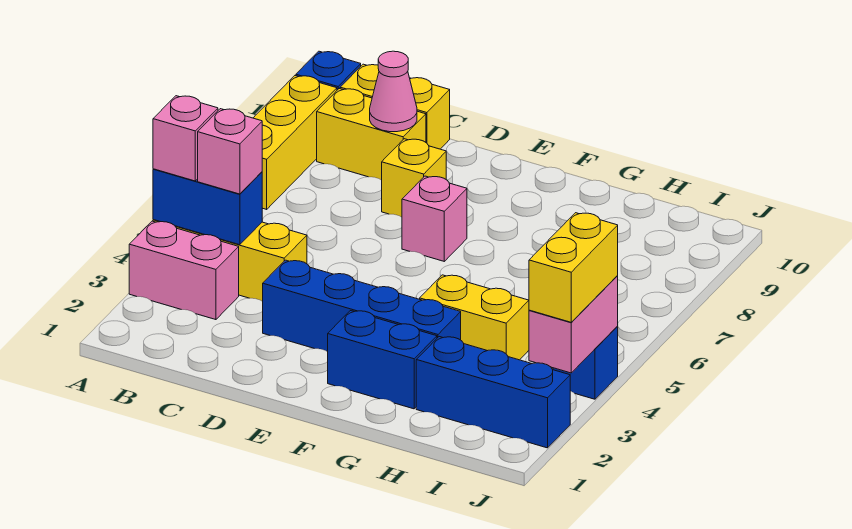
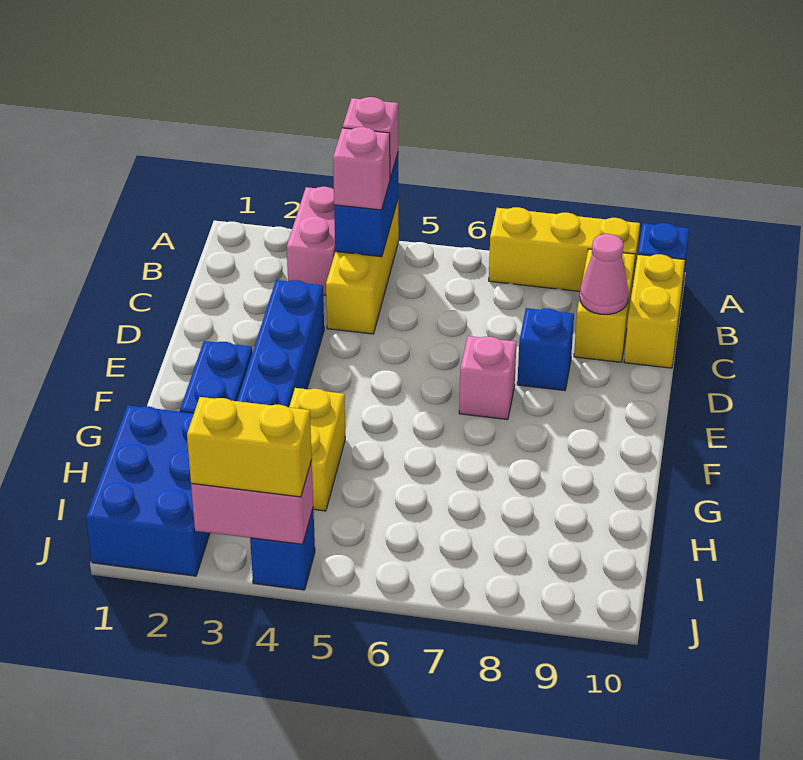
yellow brick D8 level 1 -> blue brick D8 level 1
blue brick H2:J2 level 1 -> blue brick H1:J2 level 1

